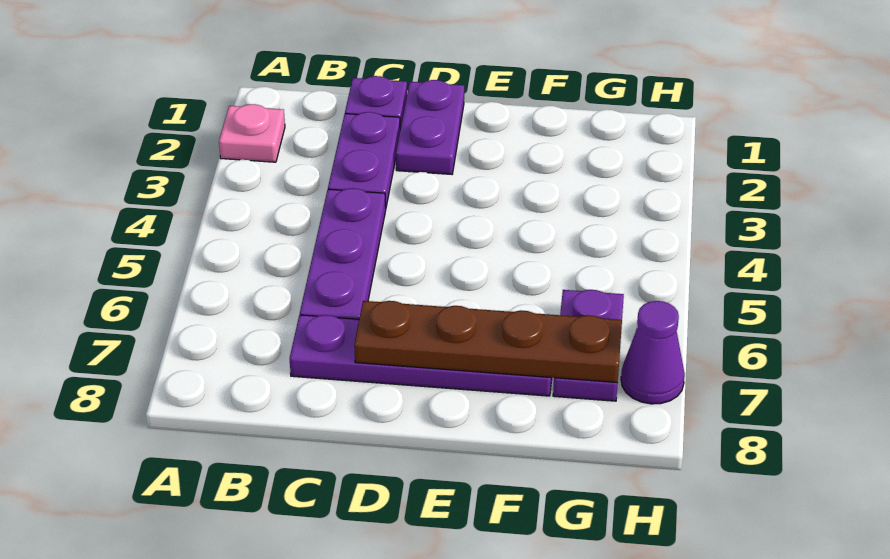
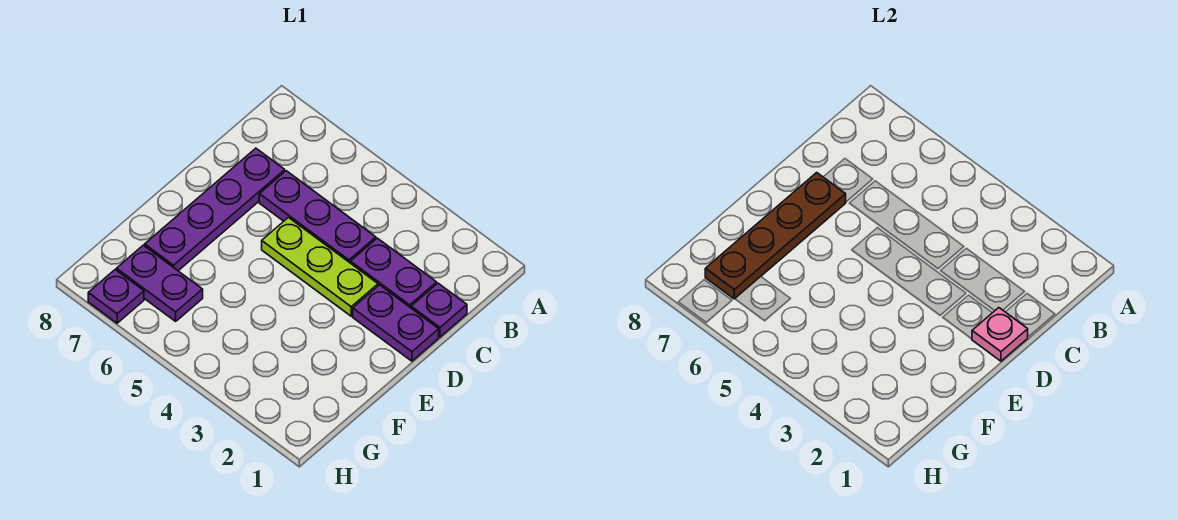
pink plate A2 level 1 -> pink plate D1 level 2
none -> lime plate D3:D5 level 1
purple cone H7 level 1 -> purple plate H7 level 1

